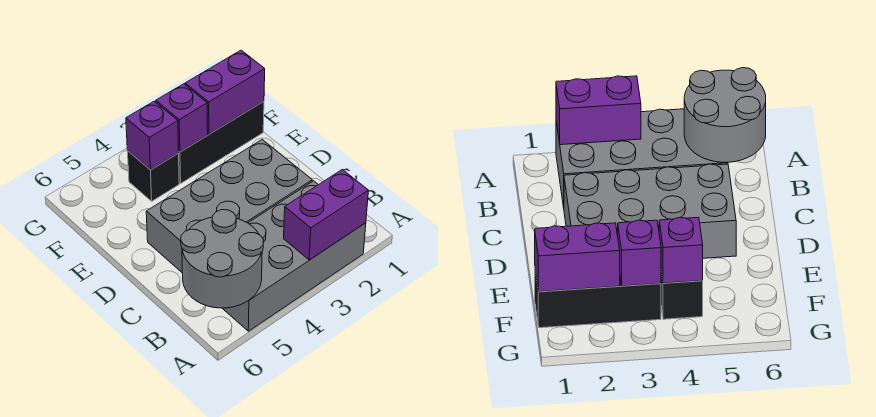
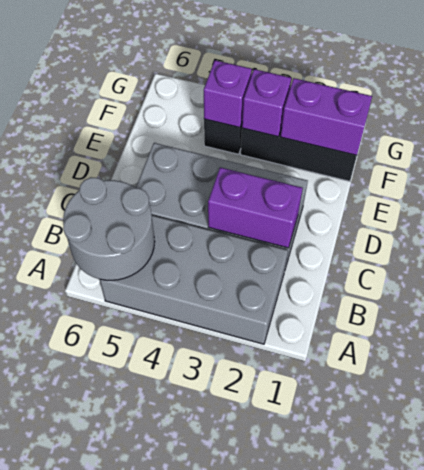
purple brick A2:A3 level 2 -> purple brick C2:C3 level 2

